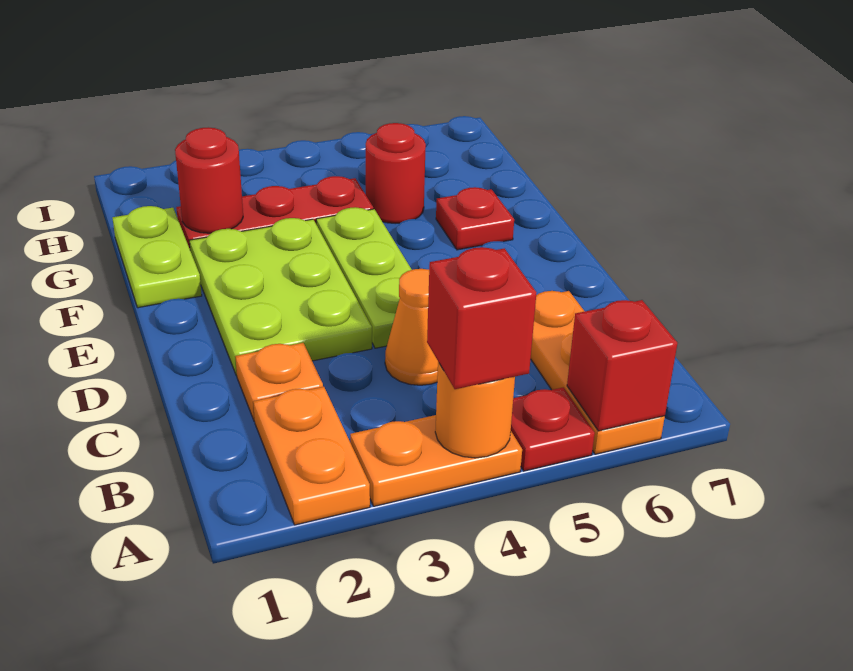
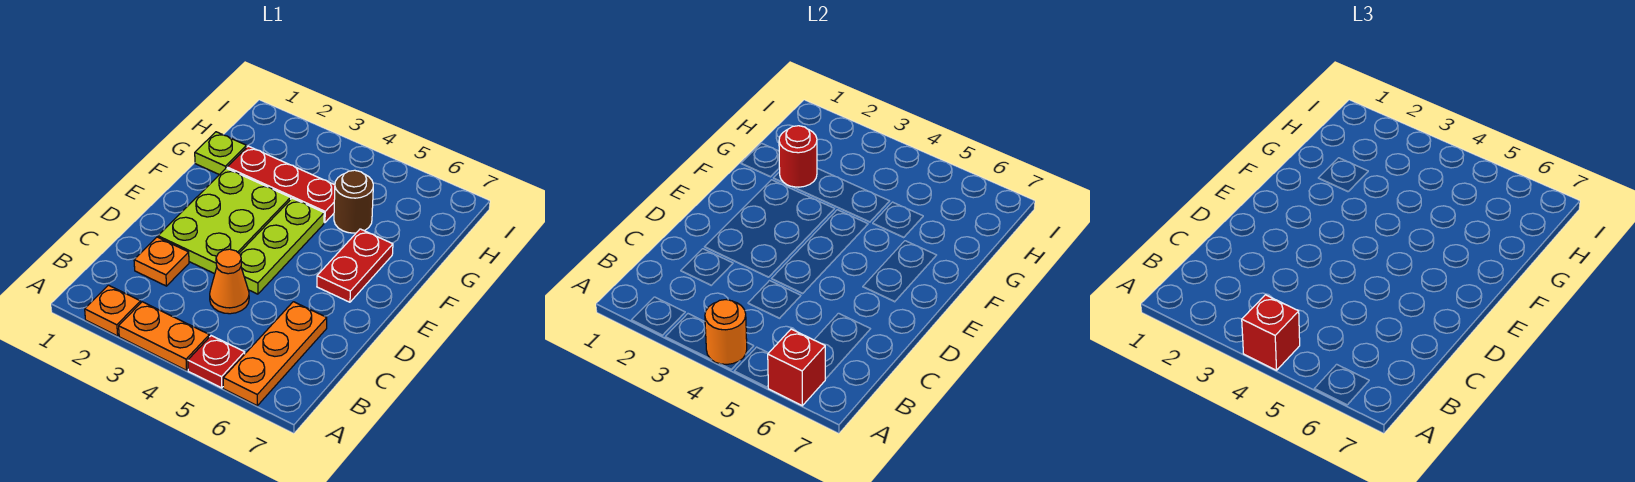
orange plate A2:B2 level 1 -> orange plate A2 level 1
lime plate F1:G1 level 1 -> lime plate G1 level 1
red plate F6 level 1 -> red plate E6:F6 level 1
red round brick G5 level 1 -> brown round brick G5 level 1

